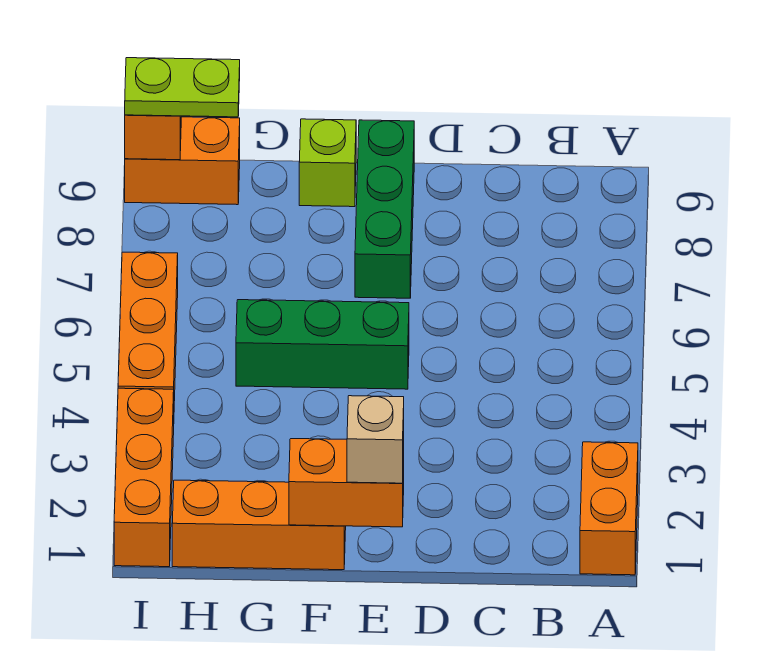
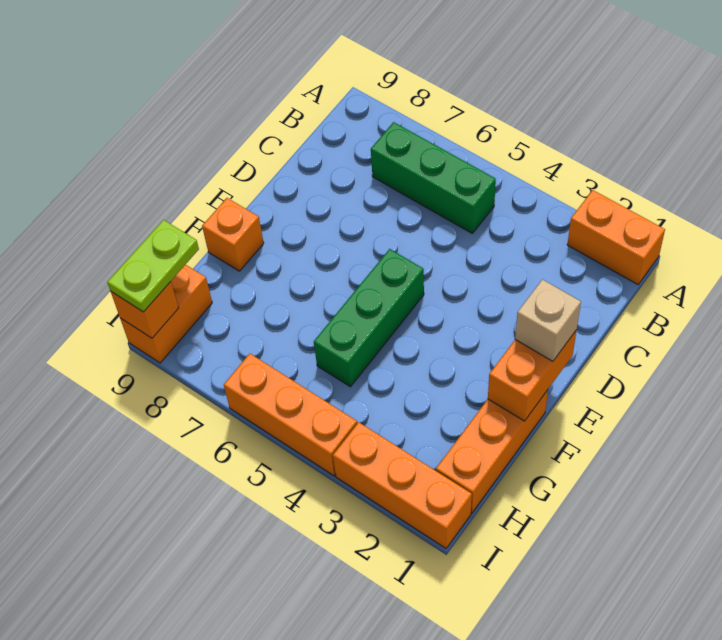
green brick E7:E9 level 1 -> green brick B5:B7 level 1
lime brick F9 level 1 -> orange brick F9 level 1

